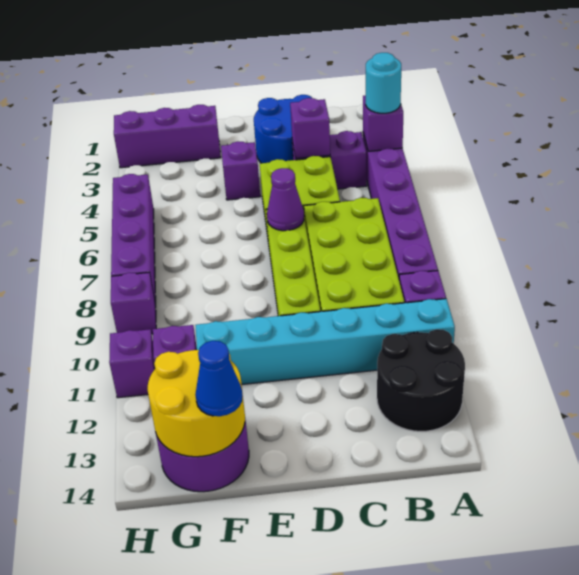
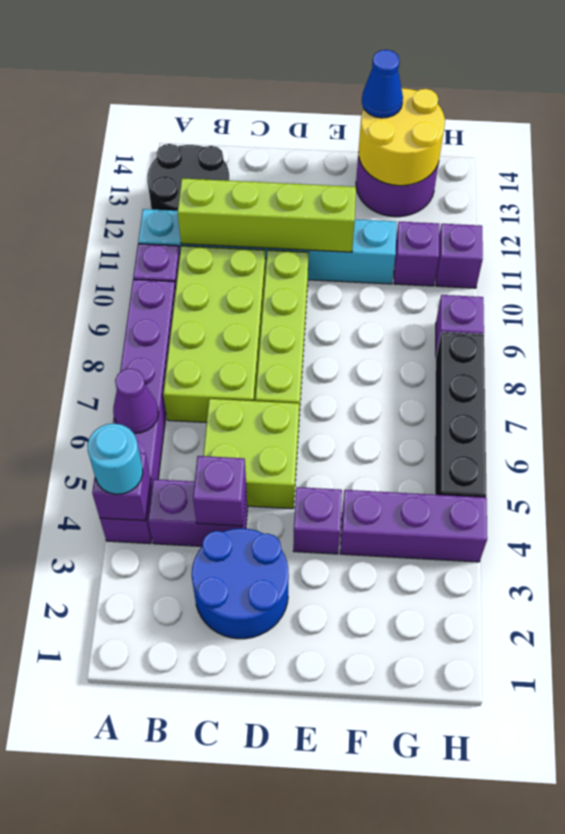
none -> lime brick B11:E11 level 2
purple cone D7 level 2 -> purple cone A6 level 2
purple brick F2:H2 level 1 -> purple brick F4:H4 level 1
purple brick H5:H8 level 1 -> black brick H5:H8 level 1

